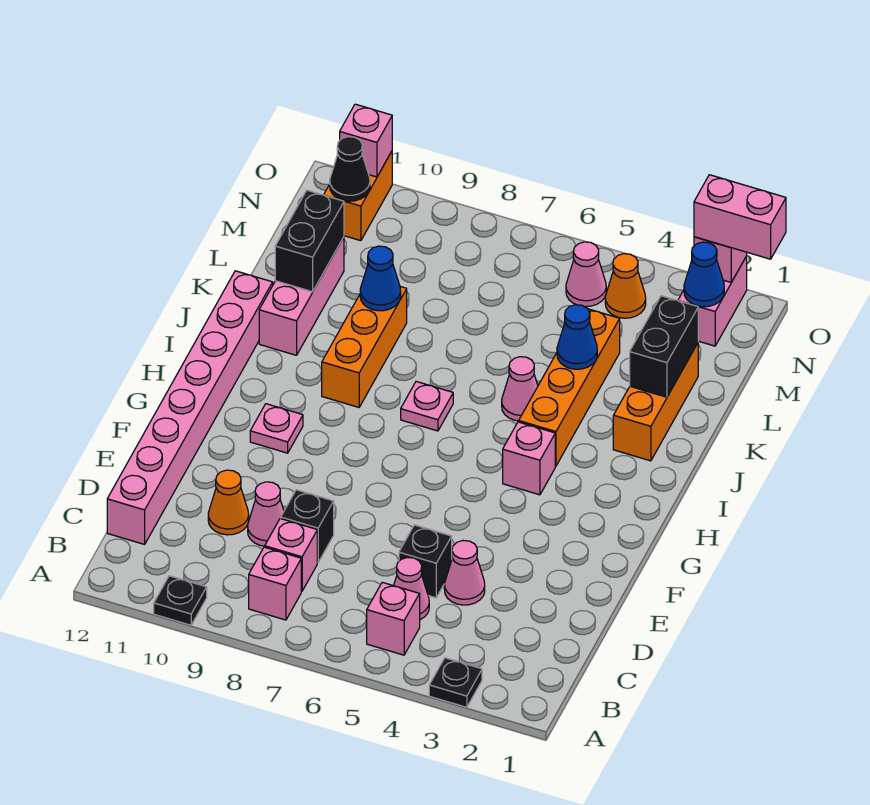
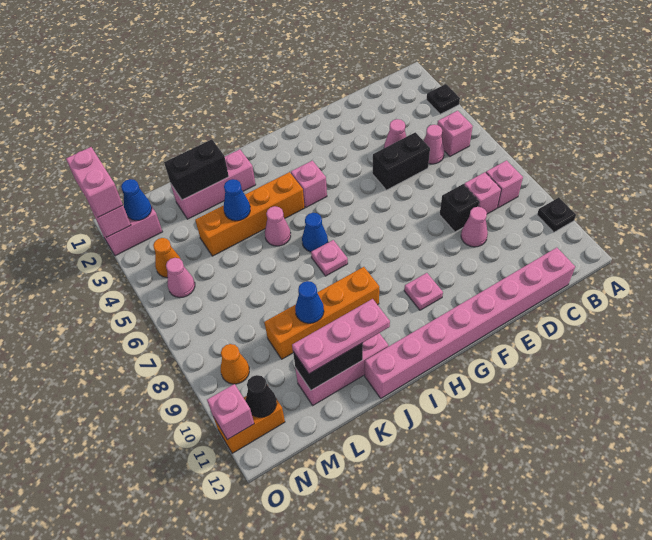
black brick D5 level 1 -> black brick D5:E5 level 1
orange cone D10 level 1 -> orange cone N9 level 1
none -> blue cone I6 level 1
orange brick I9:K9 level 1 -> orange brick I9:L9 level 1
orange brick J2:L2 level 1 -> pink brick J2:L2 level 1
none -> pink plate J11:L11 level 3

